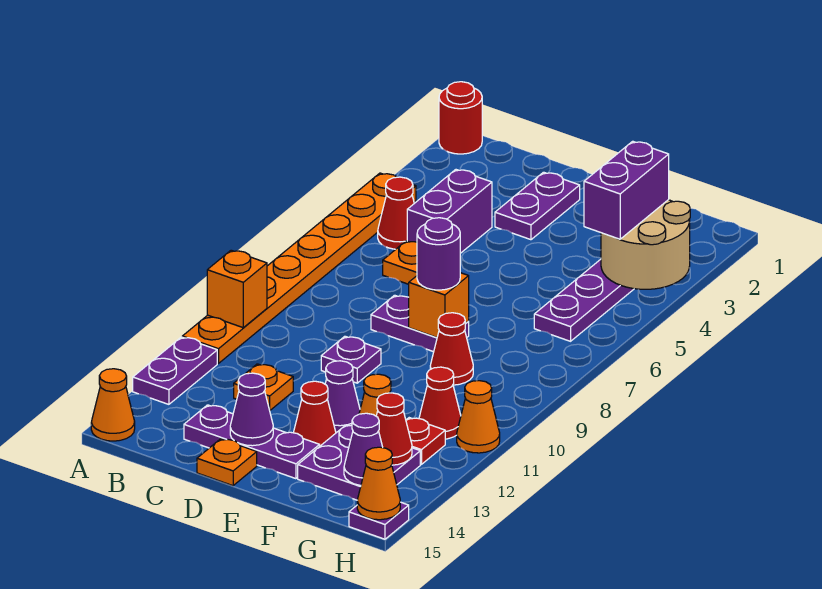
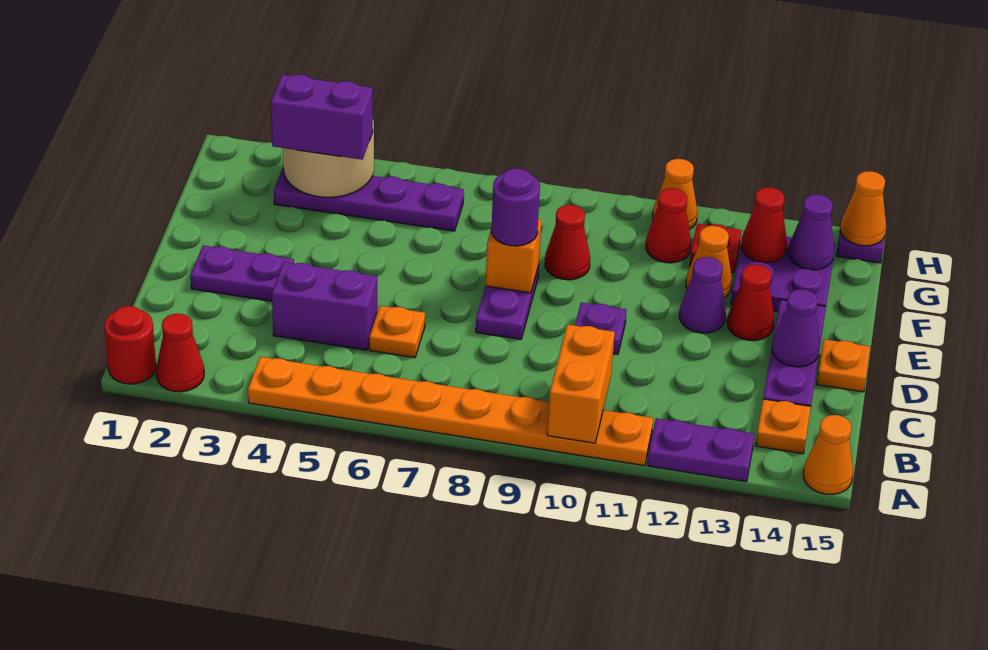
orange brick A10 level 2 -> orange brick A10:B10 level 2
red cone B5 level 1 -> red cone A2 level 1
orange plate C12 level 1 -> orange plate B14 level 1

